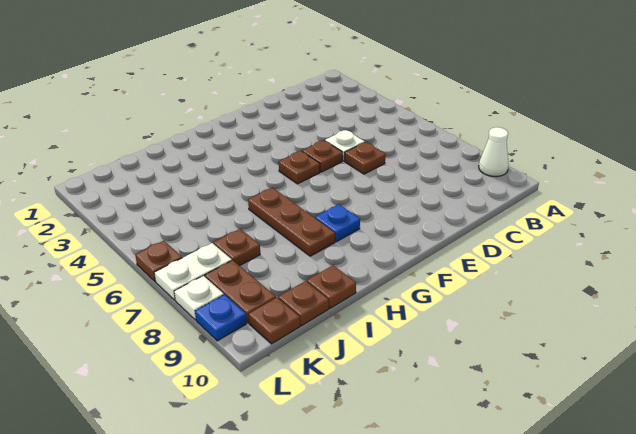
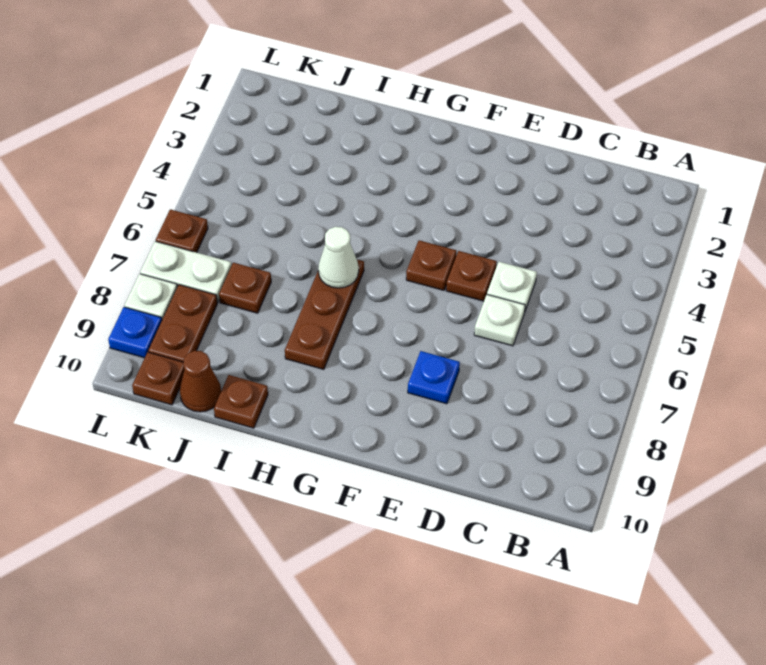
white cone A9 level 1 -> white cone H6 level 2
brown plate D6 level 1 -> white plate D6 level 1
blue plate G8 level 1 -> blue plate E8 level 1
brown plate J10 level 1 -> brown cone J10 level 1

